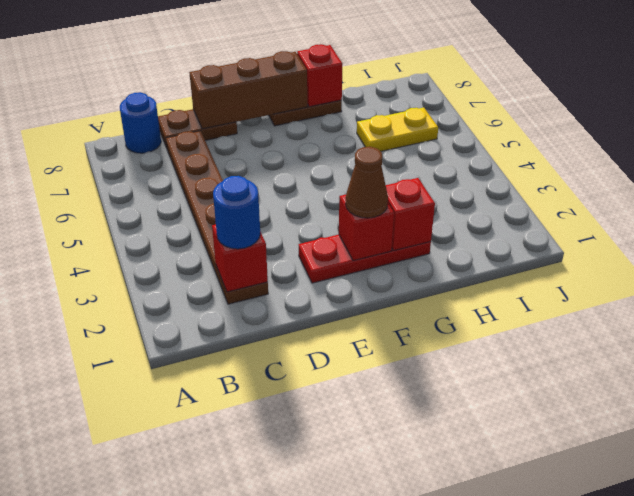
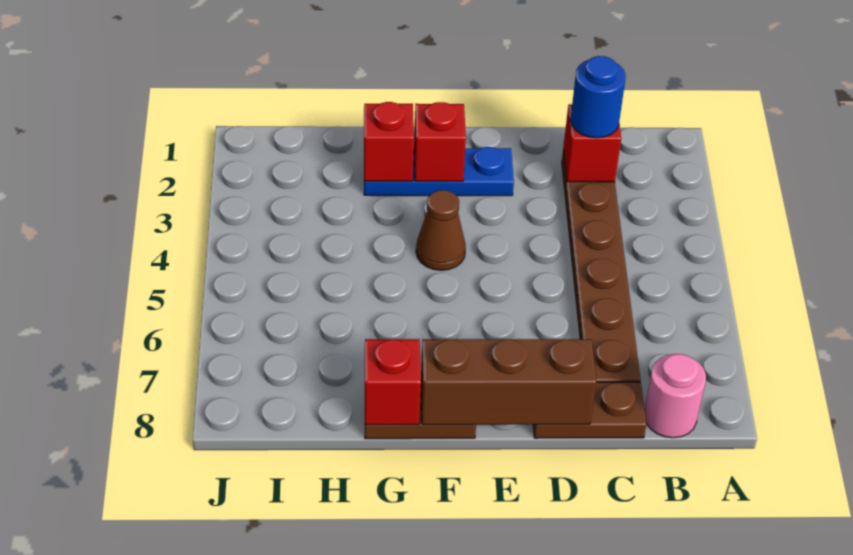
blue round brick B8 level 1 -> pink round brick B8 level 1
red plate E2:G2 level 1 -> blue plate E2:G2 level 1
brown cone F2 level 3 -> brown cone F4 level 1
yellow plate H6:I6 level 1 -> none

